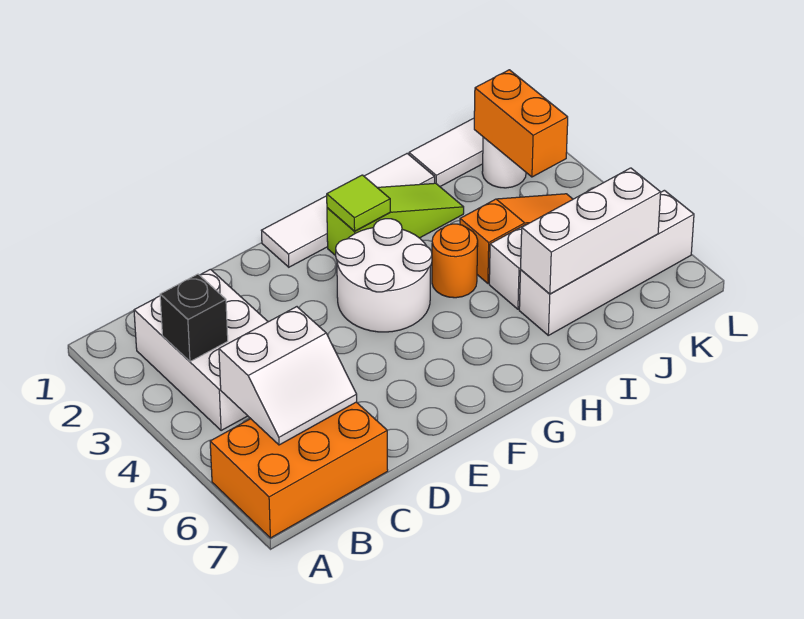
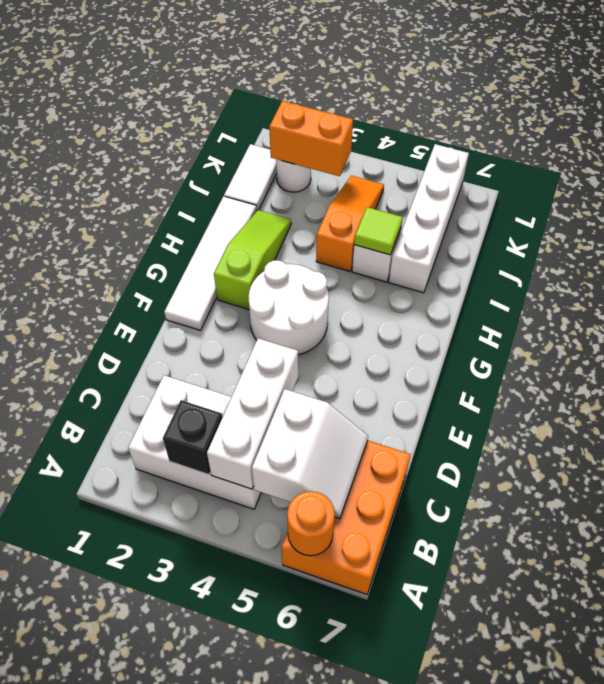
lime tile G2 level 2 -> lime tile I5 level 2
orange round brick H4 level 1 -> orange round brick A6 level 2
white brick I6:K6 level 2 -> white brick B4:D4 level 2

